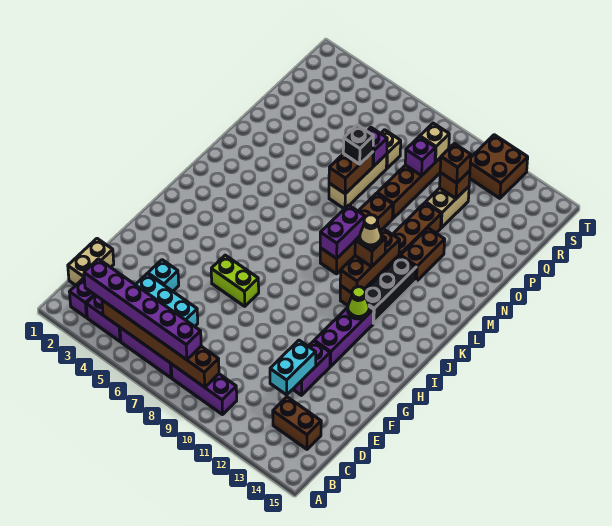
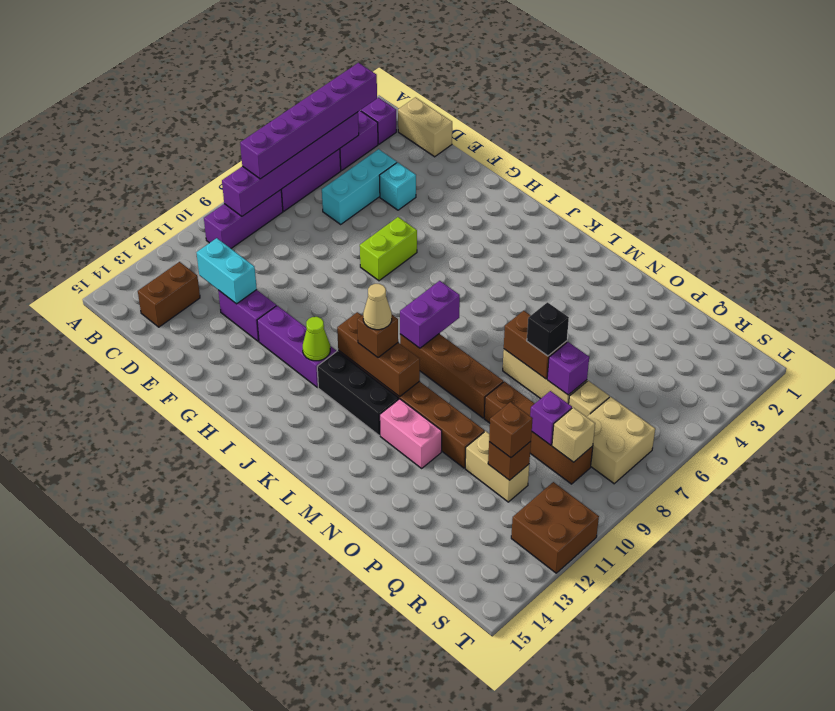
brown brick B4:B9 level 2 -> purple brick B4:B9 level 2
purple brick K9:L9 level 2 -> purple brick K8:K9 level 2
brown brick M12:N12 level 1 -> pink brick M12:N12 level 1
none -> tan brick R7:S8 level 1

